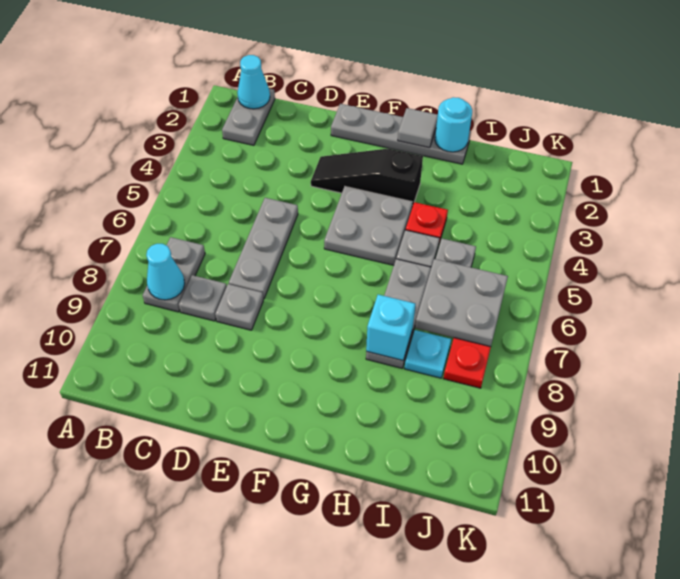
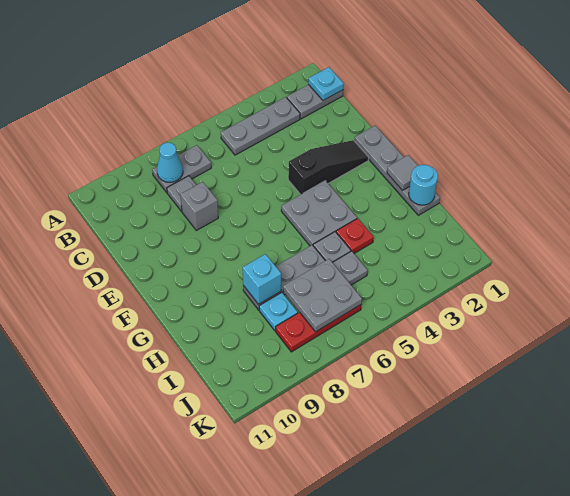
cyan cone B1 level 2 -> cyan plate B1 level 2
grey plate D5:D7 level 1 -> grey plate B3:B5 level 1
grey plate D8 level 1 -> grey brick D8 level 1
black slope E3:G3 level 1 top G -> black slope E2:E4 level 1 top 4

